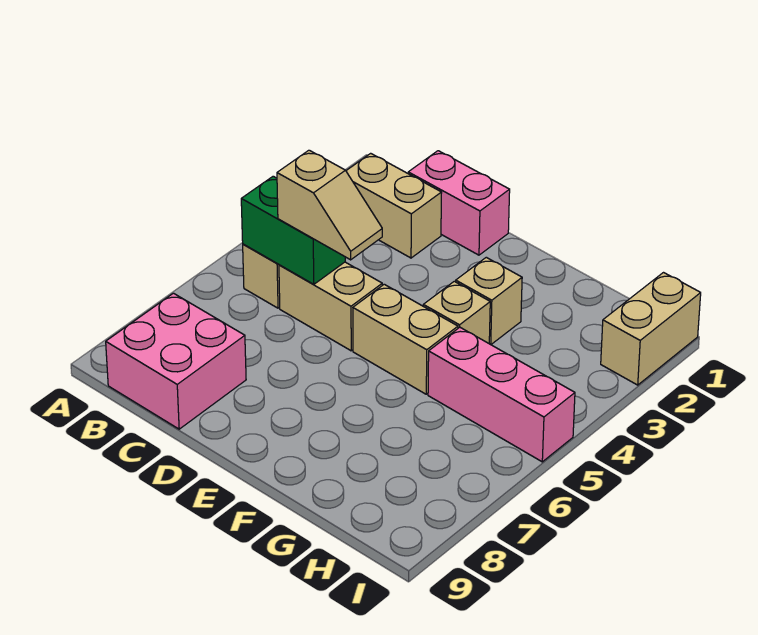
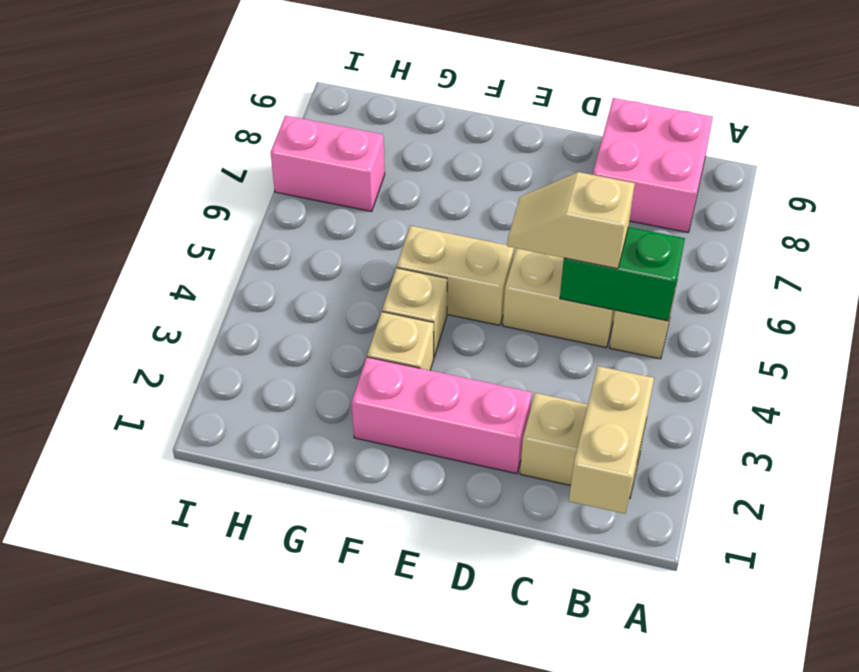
pink brick C1:D1 level 1 -> pink brick H7:I7 level 1
pink brick G5:I5 level 1 -> pink brick D2:F2 level 1
tan brick I1:I2 level 1 -> tan brick B1:B2 level 2

